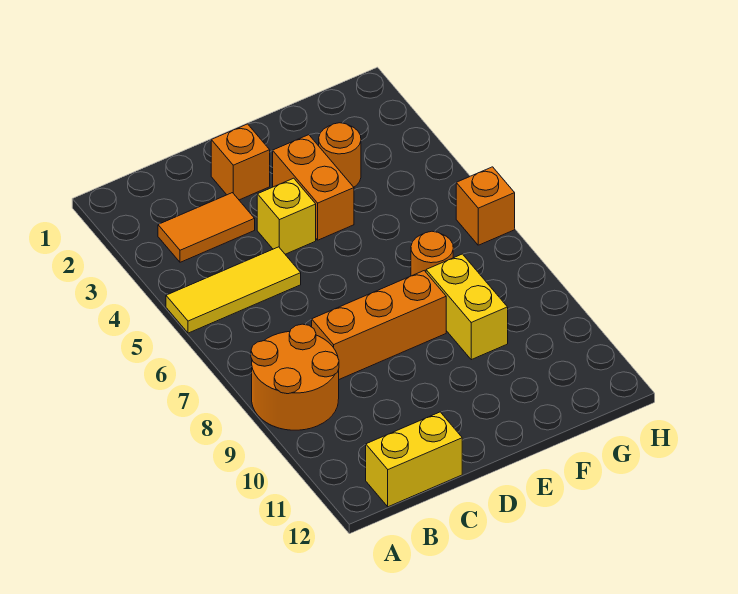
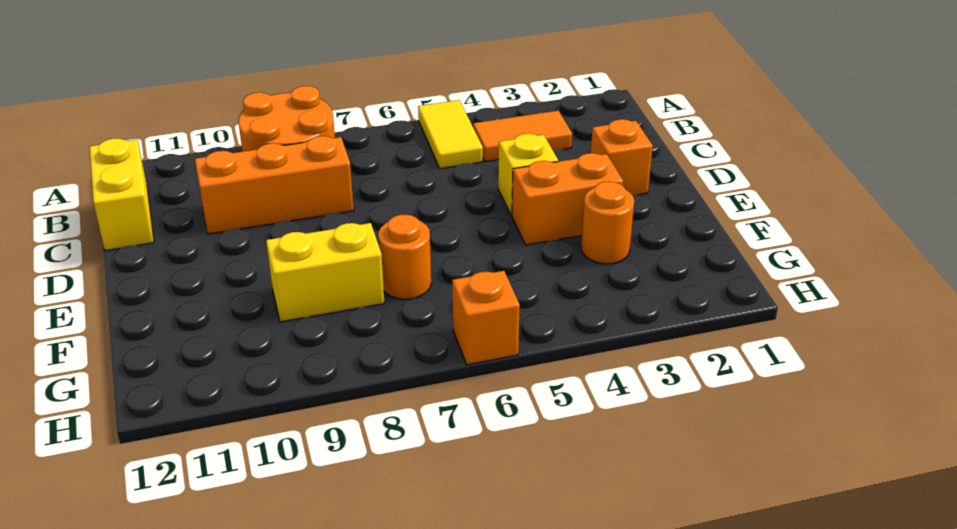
yellow tile A5:C5 level 1 -> yellow tile A5:B5 level 1
orange tile B3:C3 level 1 -> orange tile B3:B4 level 1
orange brick C8:E8 level 1 -> orange brick C8:C10 level 1

